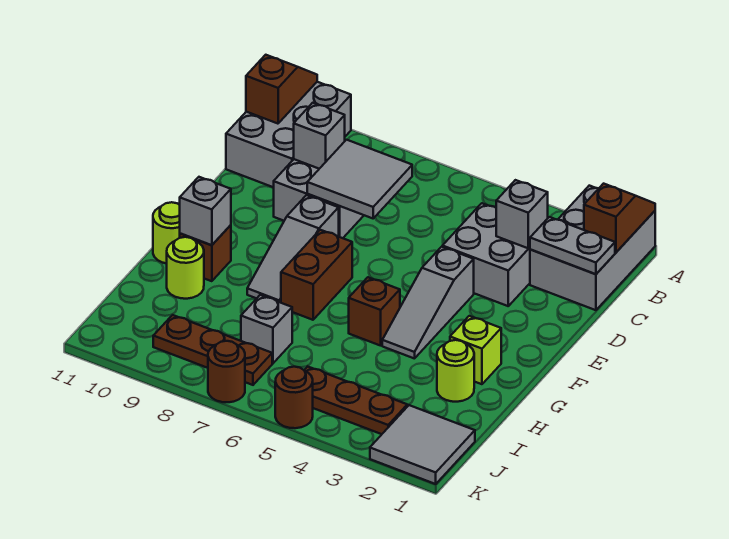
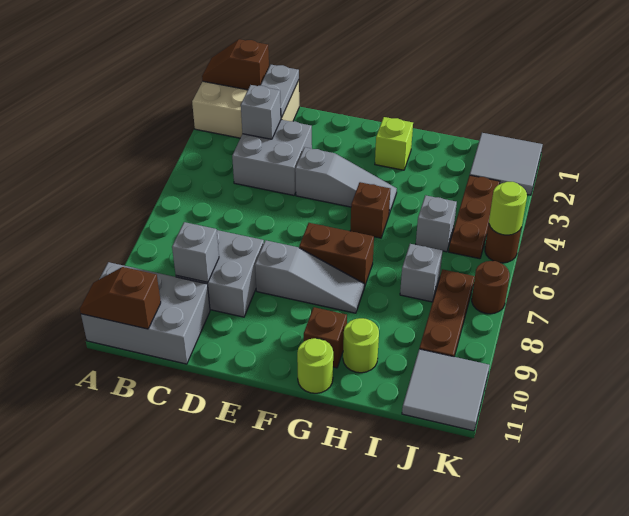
grey brick A1:C2 level 1 -> tan brick A1:C2 level 1
grey tile C7:D8 level 2 -> grey tile J10:K11 level 1
grey brick G10 level 2 -> grey brick I5 level 1
lime round brick H2 level 1 -> lime round brick K5 level 2

